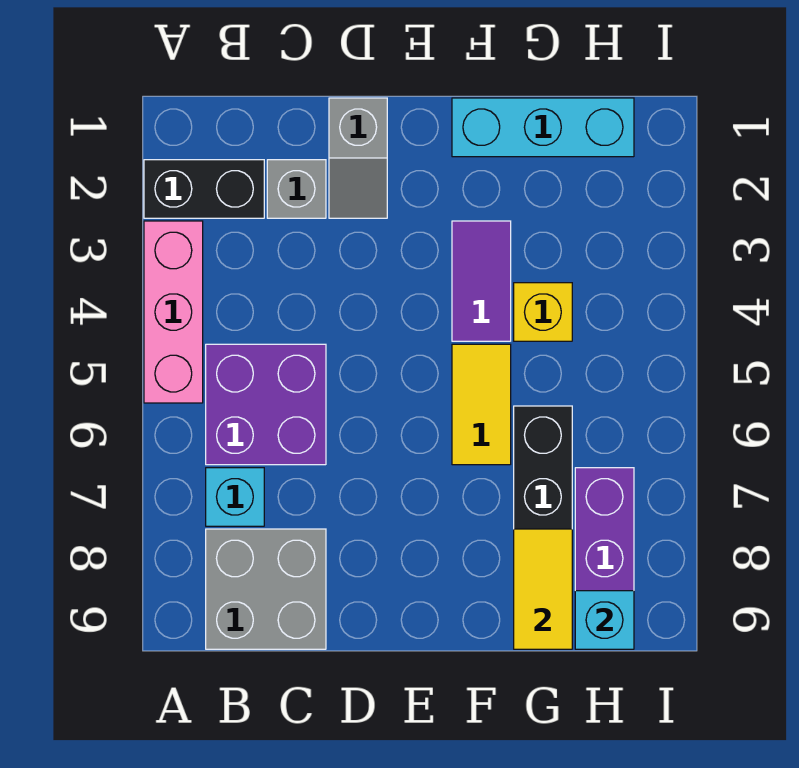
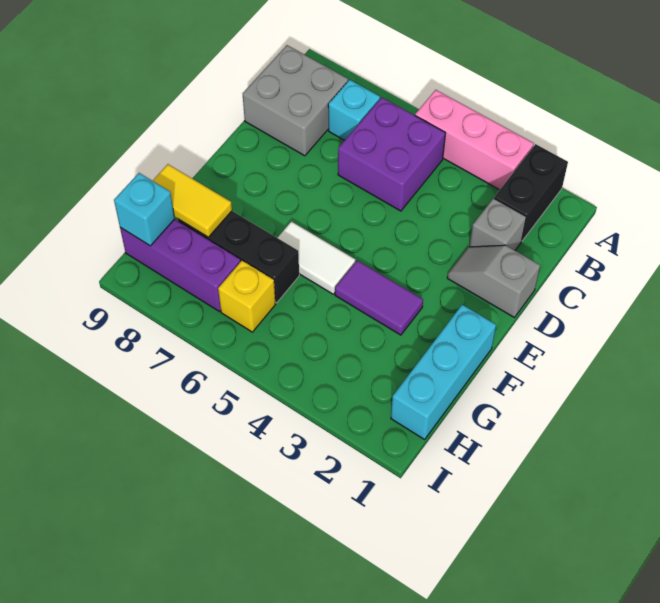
yellow tile F5:F6 level 1 -> white tile F5:F6 level 1
yellow brick G4 level 1 -> yellow brick H6 level 1

